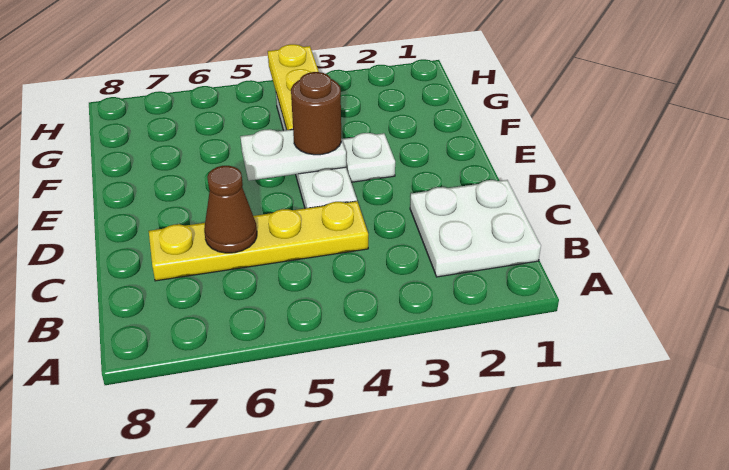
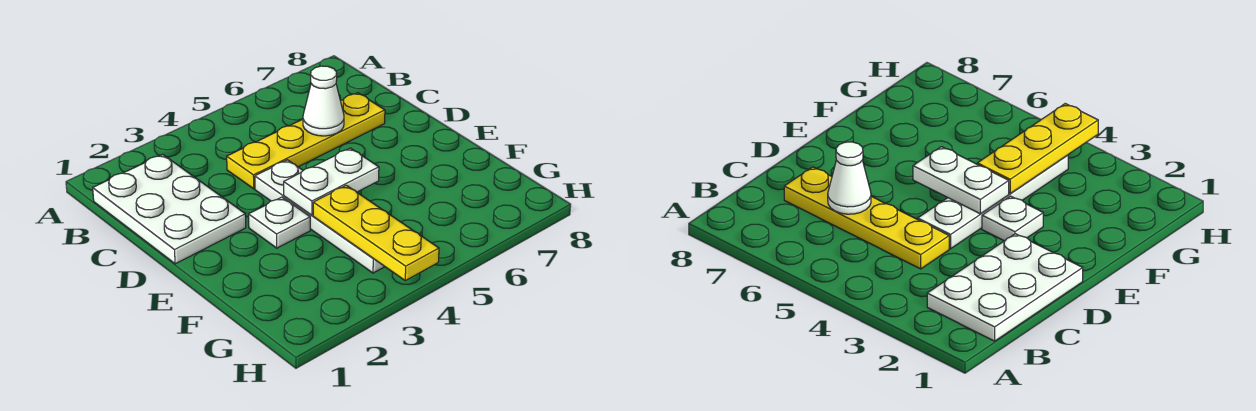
white plate B1:C2 level 1 -> white plate B1:D2 level 1
brown cone C6 level 2 -> white cone C6 level 2
brown round brick E4 level 3 -> none

